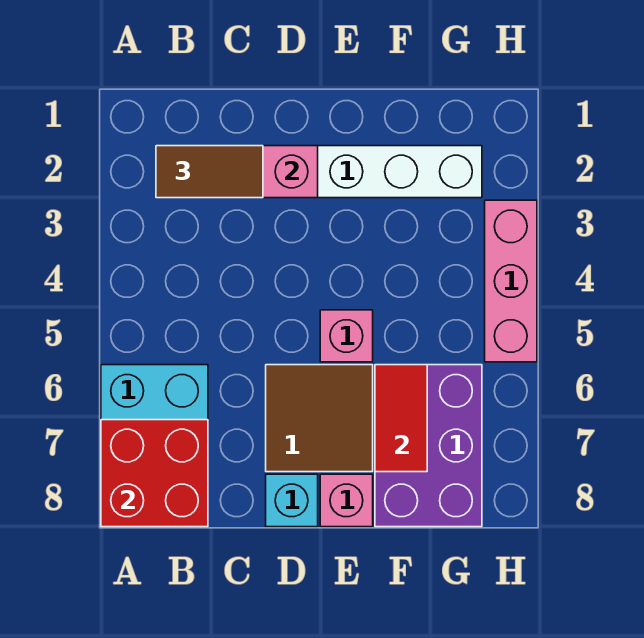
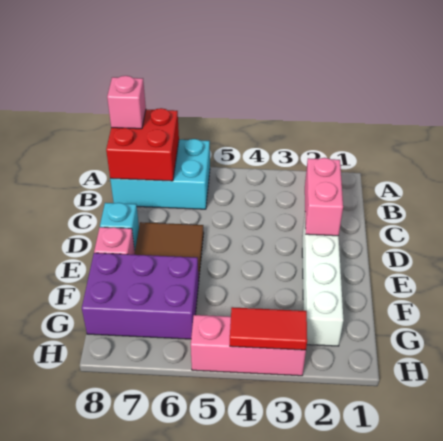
brown tile B2:C2 level 3 -> none
pink brick E5 level 1 -> pink brick A8 level 3
red tile F6:F7 level 2 -> red tile H3:H4 level 2

